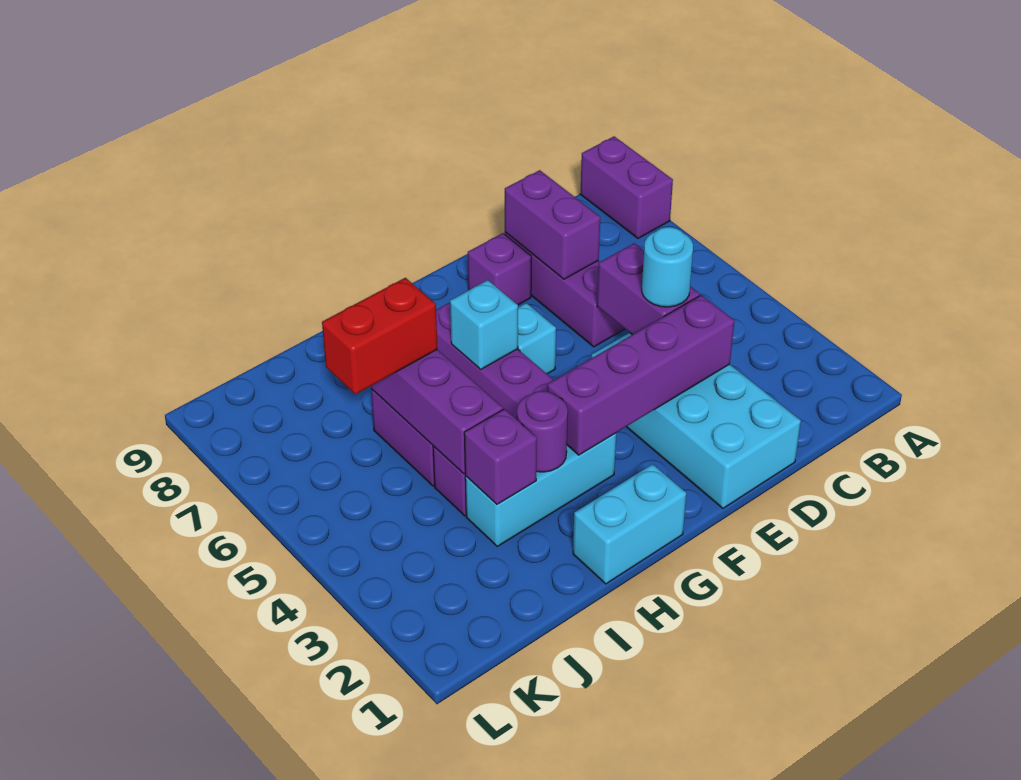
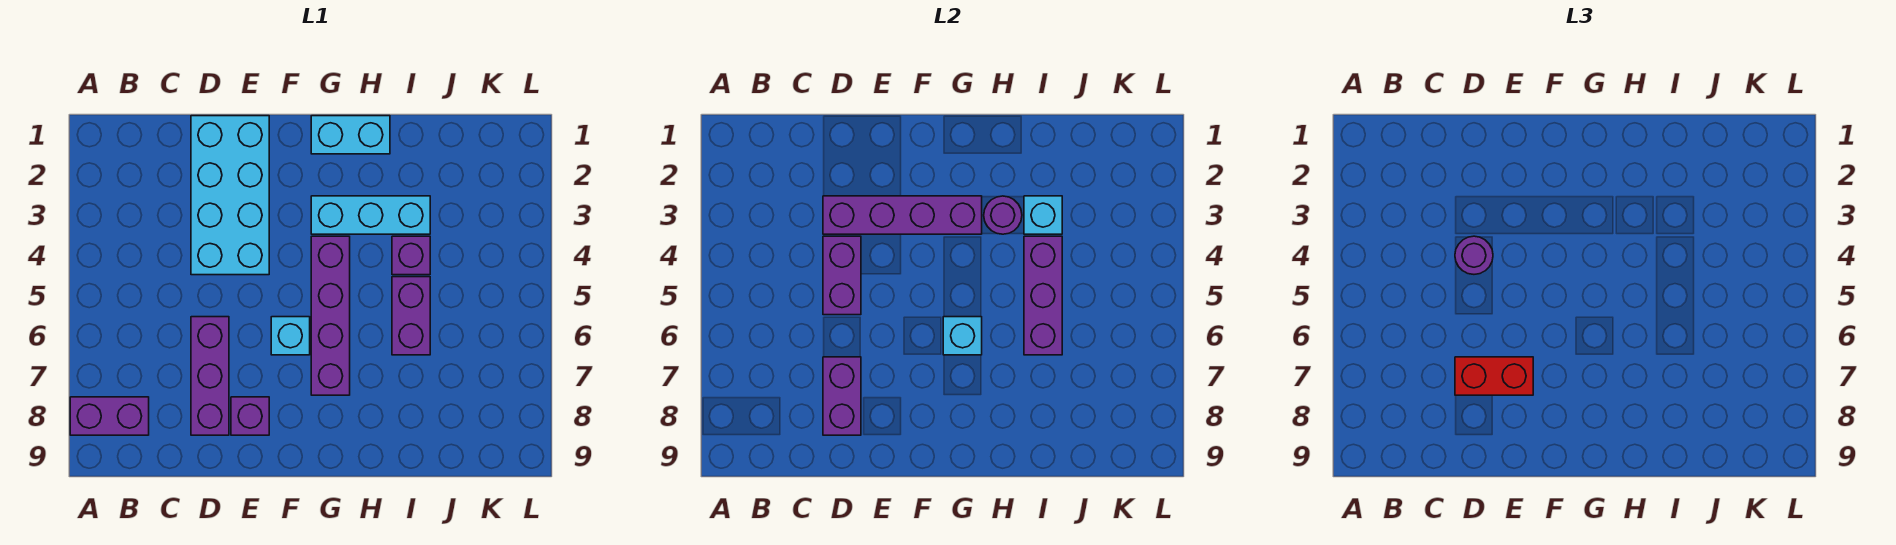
purple brick A8:A9 level 1 -> purple brick A8:B8 level 1
cyan round brick D4 level 3 -> purple round brick D4 level 3
purple brick I3 level 2 -> cyan brick I3 level 2
red brick I6:J6 level 3 -> red brick D7:E7 level 3

